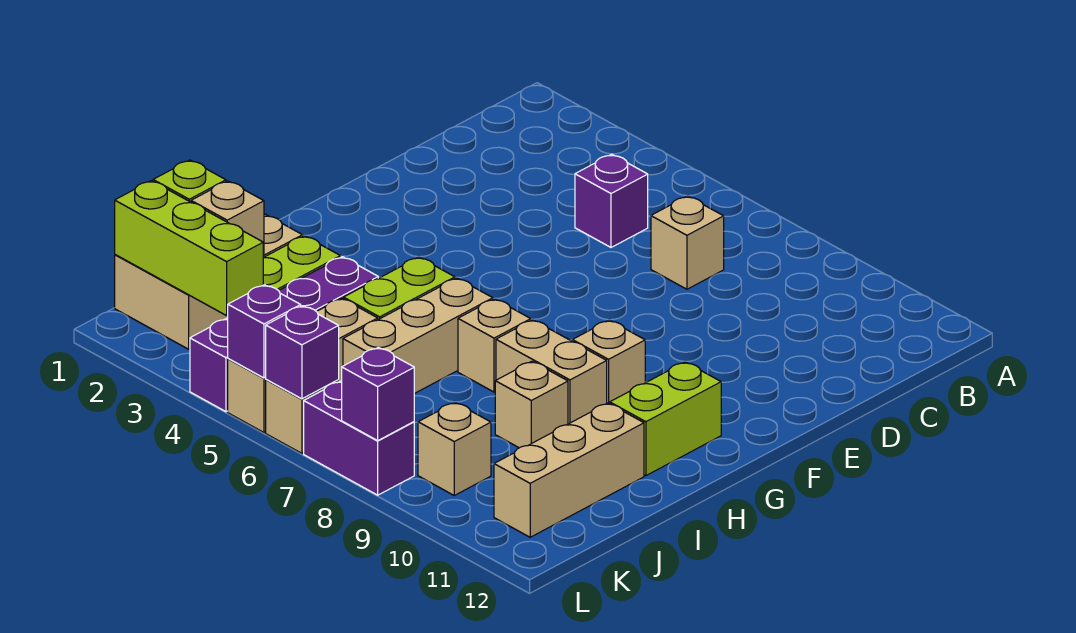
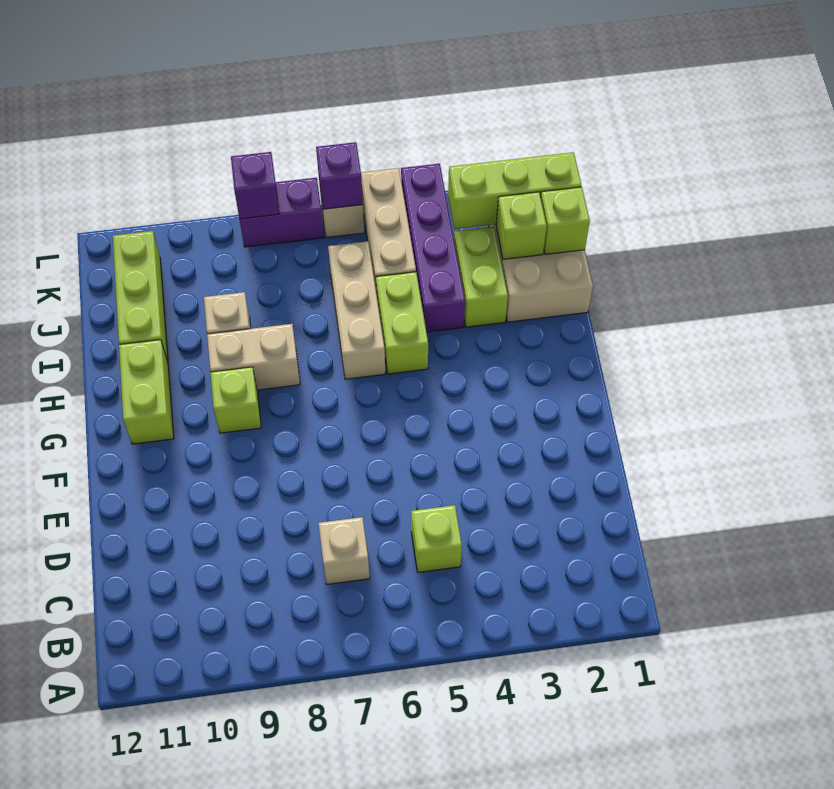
purple brick C5 level 1 -> lime brick C5 level 1
tan brick G9 level 1 -> lime brick G9 level 1
tan brick H7 level 1 -> none
tan brick I11:K11 level 1 -> lime brick I11:K11 level 1
tan brick J2 level 2 -> lime brick J2 level 2
tan brick K9 level 1 -> none
purple brick L5 level 2 -> none

